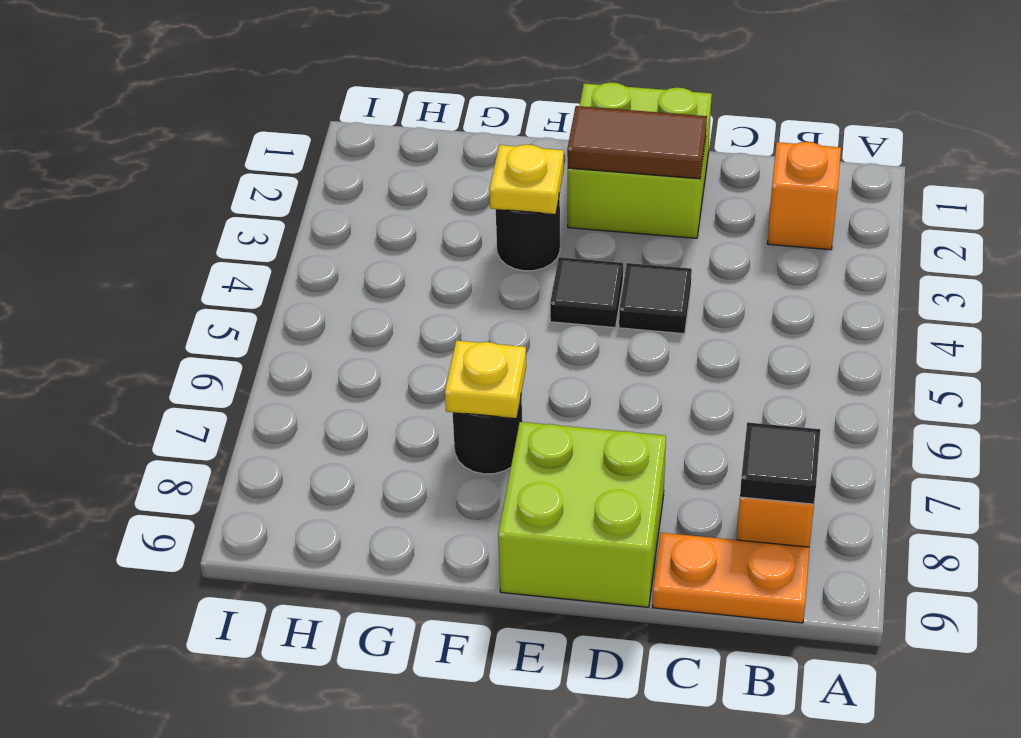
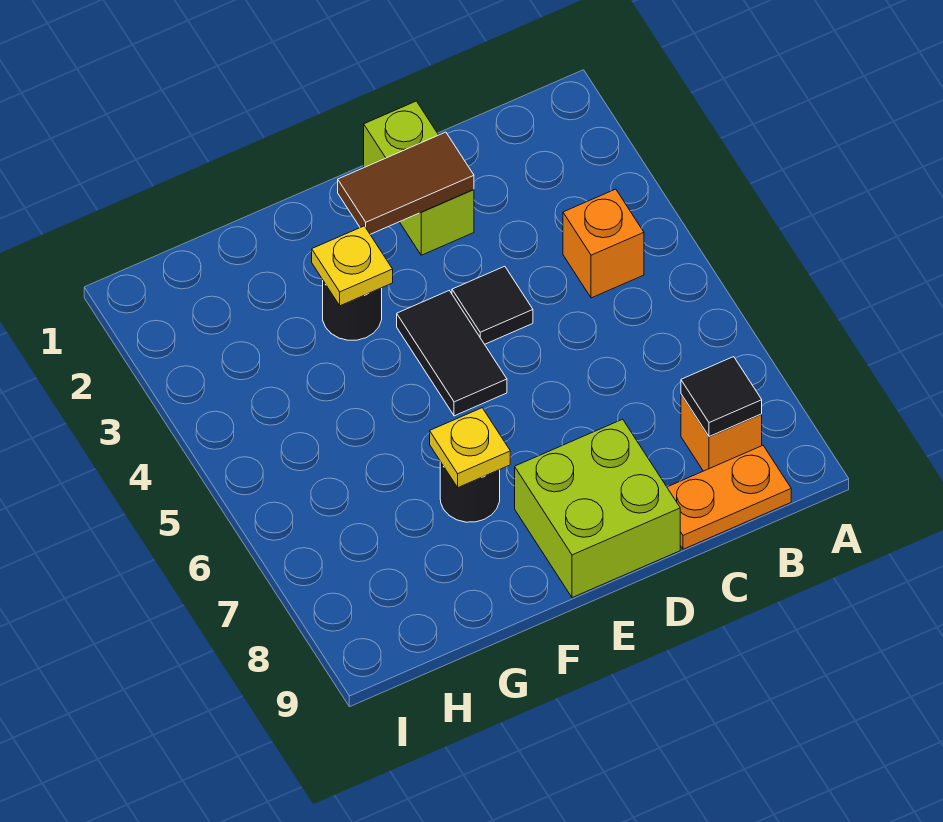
orange brick B2 level 1 -> orange brick B4 level 1
lime brick D1:E2 level 1 -> lime brick D1:D2 level 1
black tile E4 level 1 -> black tile E4:E5 level 1

